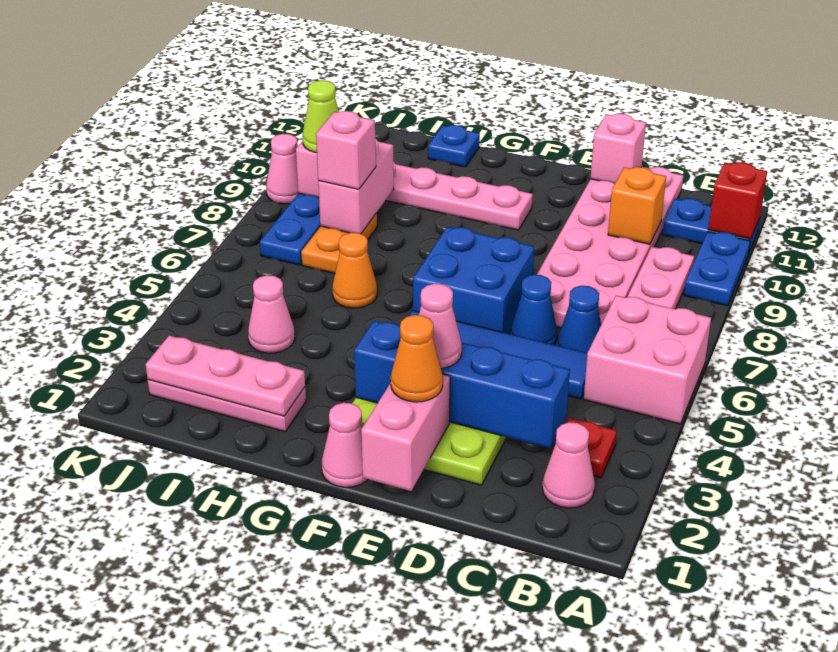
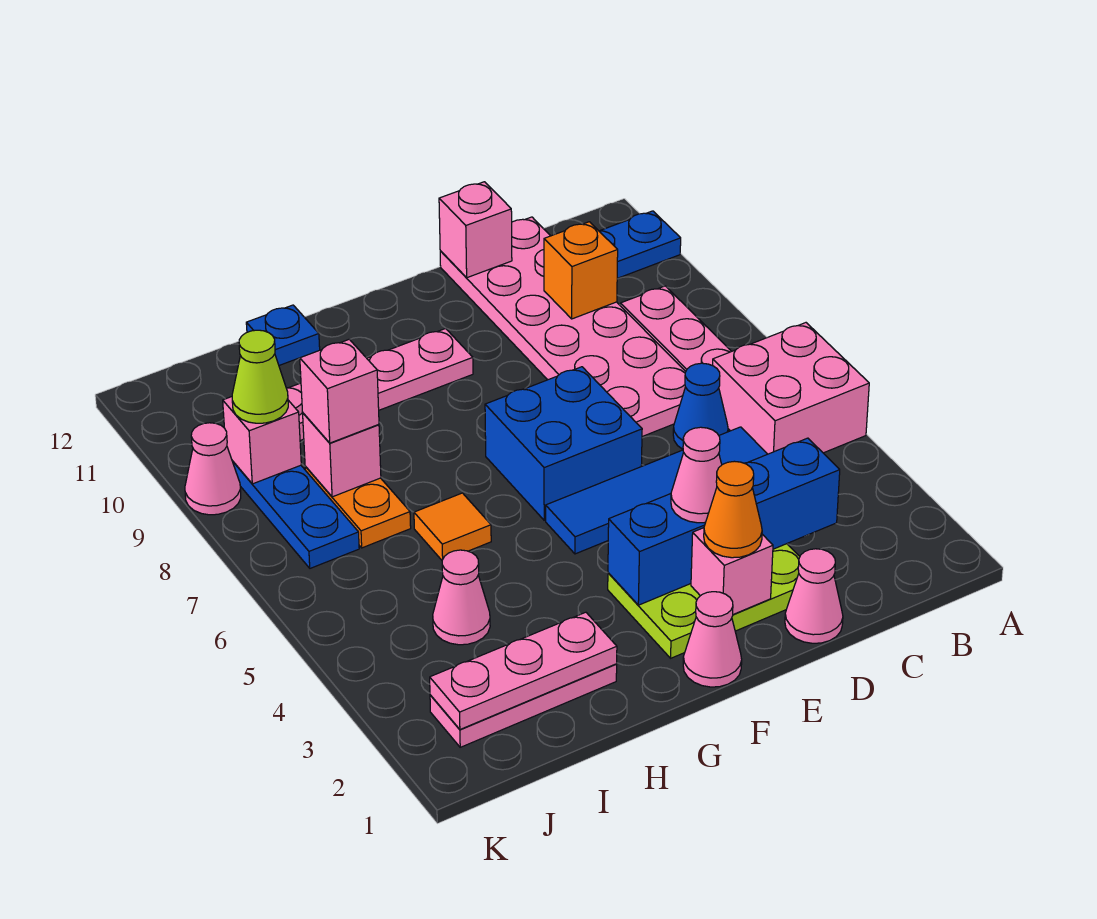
blue plate A9:A10 level 1 -> none
red brick A11 level 2 -> none
pink cone B2 level 1 -> pink cone D1 level 1
red plate B3 level 1 -> none
blue cone D6 level 1 -> none
pink brick E1:E2 level 2 -> pink brick E2 level 2
orange cone H6 level 1 -> orange tile H6 level 1
pink brick I8:I9 level 2 -> pink brick I8 level 2

